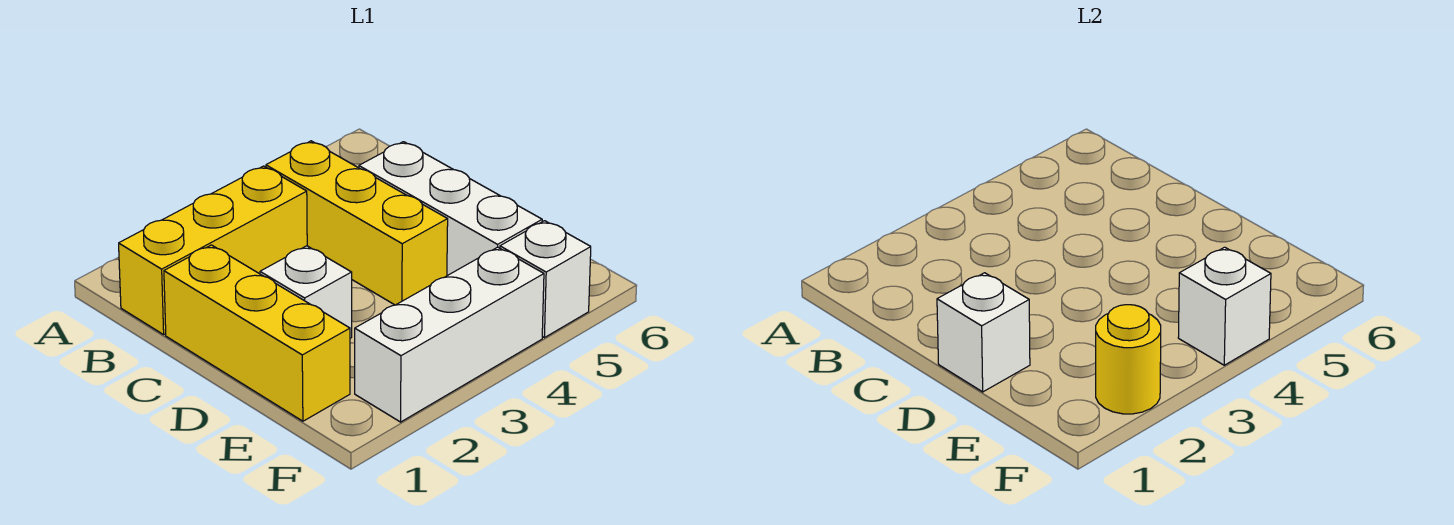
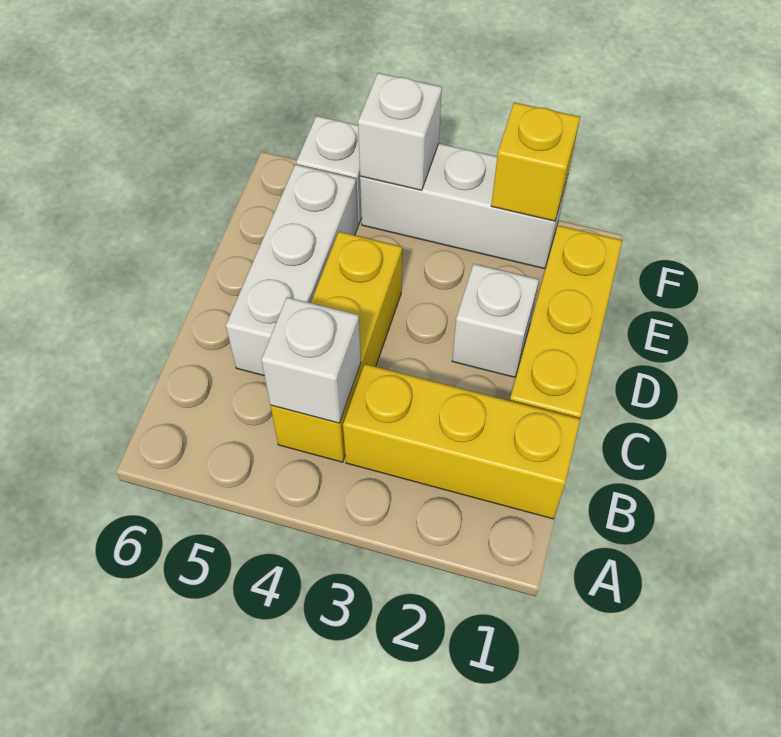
white brick D1 level 2 -> white brick B4 level 2
yellow round brick F2 level 2 -> yellow brick F2 level 2

